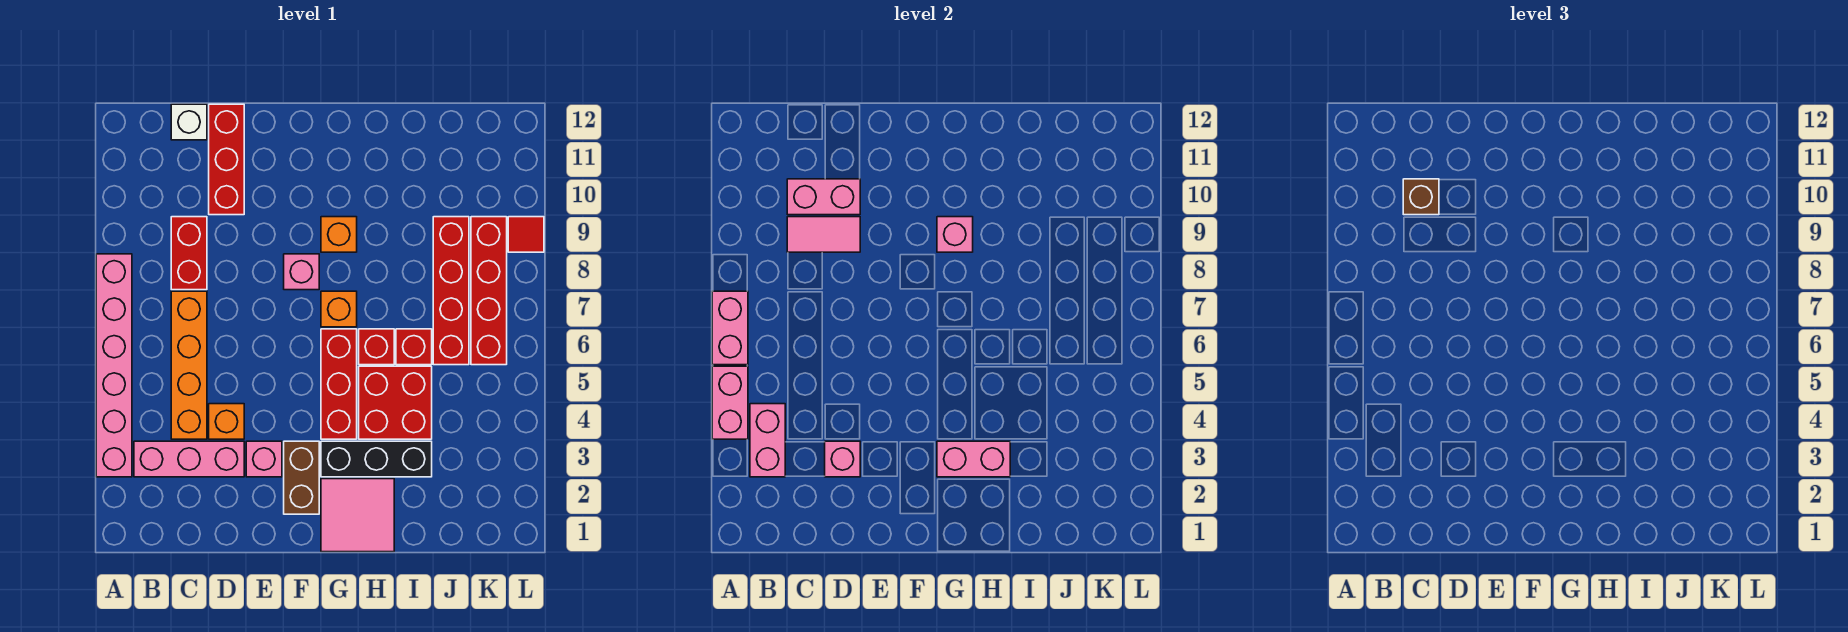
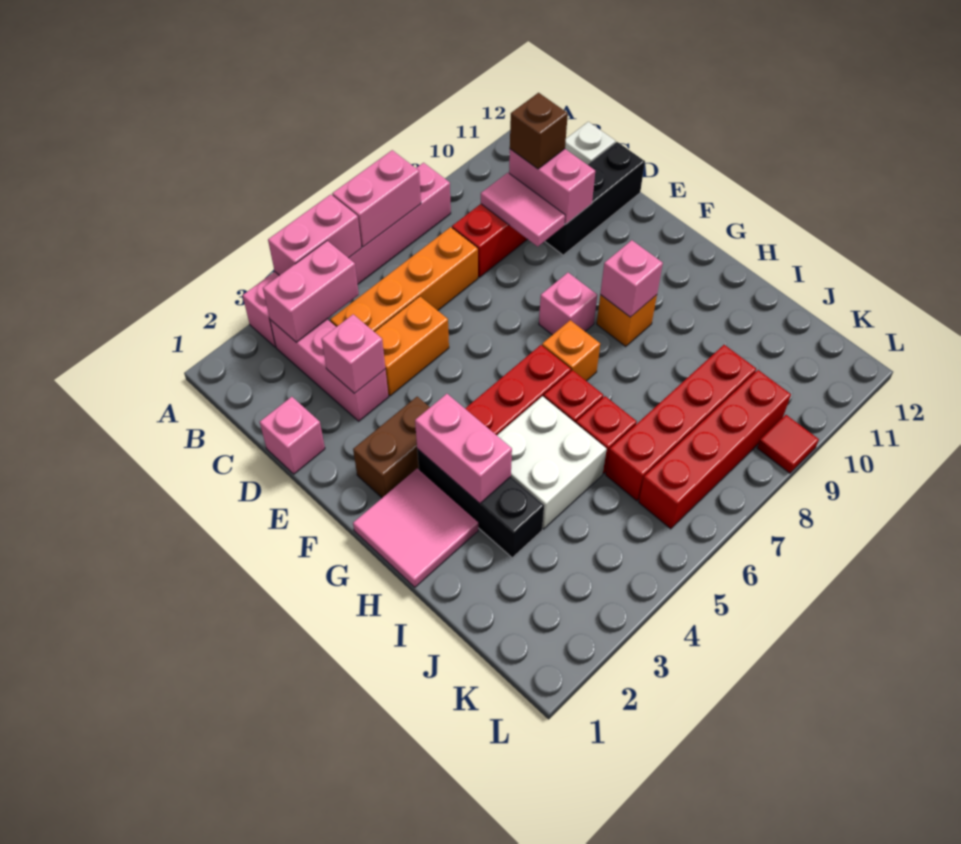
orange brick D4 level 1 -> orange brick D4:D5 level 1
red brick D10:D12 level 1 -> black brick D10:D12 level 1
pink brick E3 level 1 -> pink brick D1 level 1
red brick H4:I5 level 1 -> white brick H4:I5 level 1

